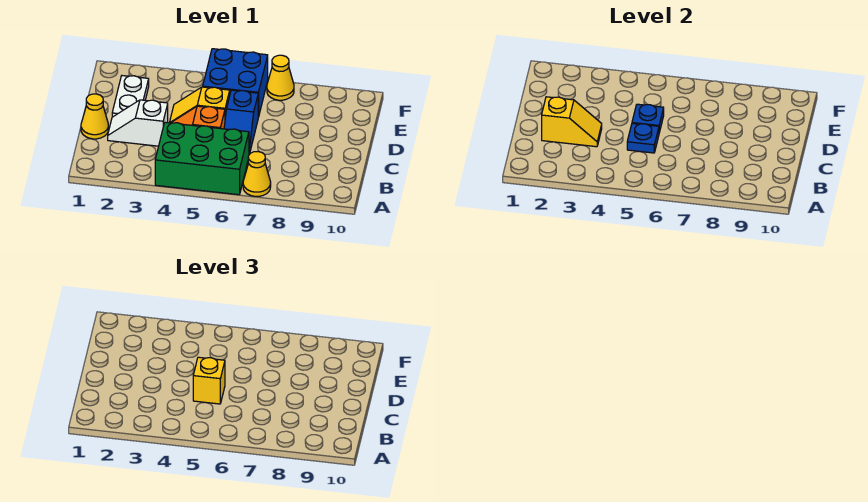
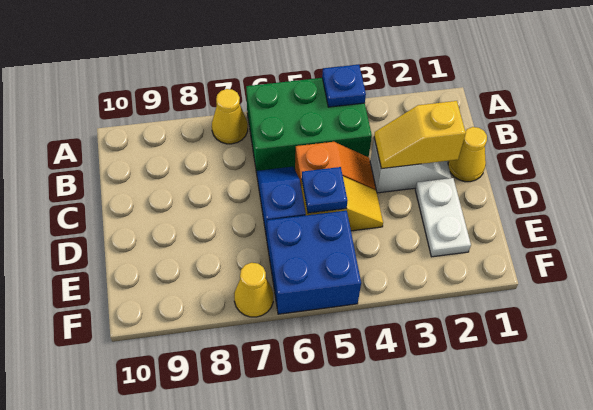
blue plate C5 level 2 -> blue plate A4 level 2
yellow brick C5 level 3 -> none

